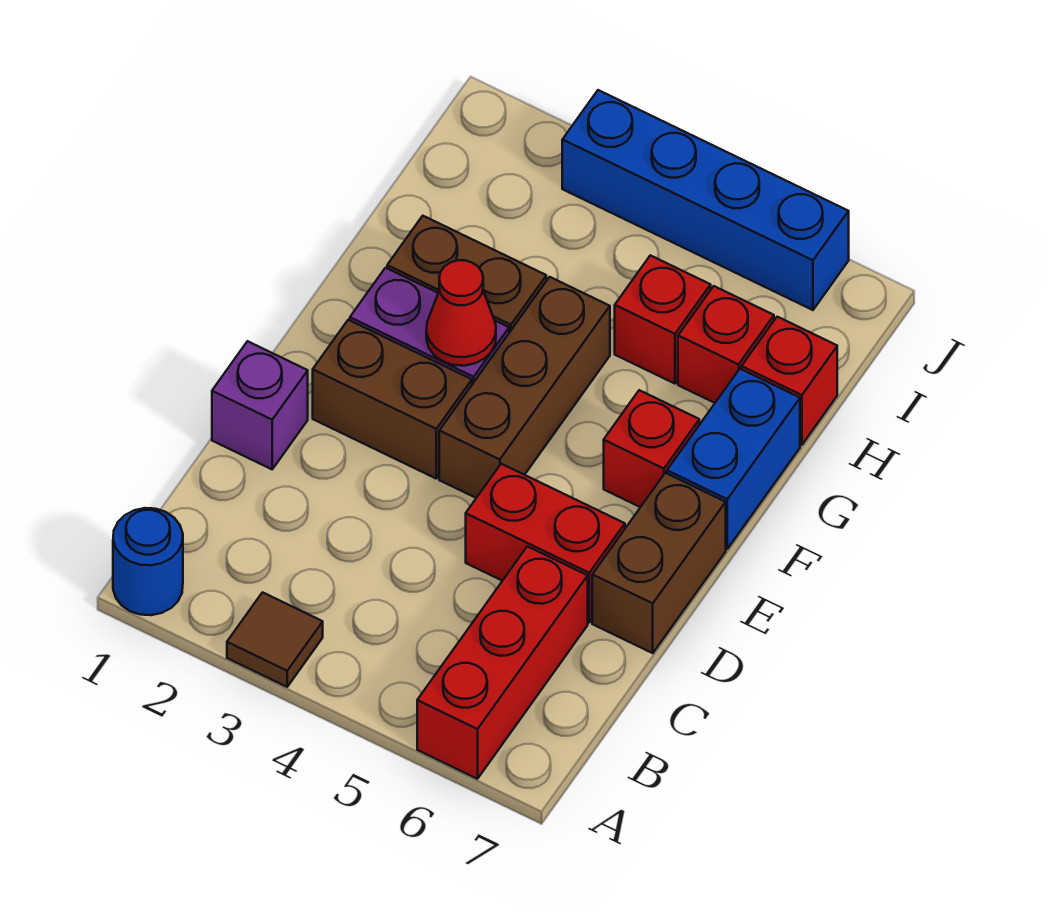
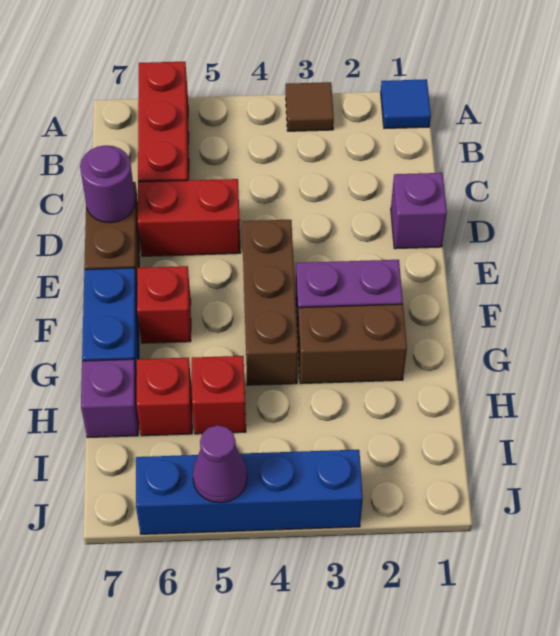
blue round brick A1 level 1 -> blue tile A1 level 1
none -> purple round brick D7 level 2
brown brick E2:E3 level 1 -> none
red cone F3 level 2 -> none
red brick H7 level 1 -> purple brick H7 level 1
none -> purple cone J5 level 2

